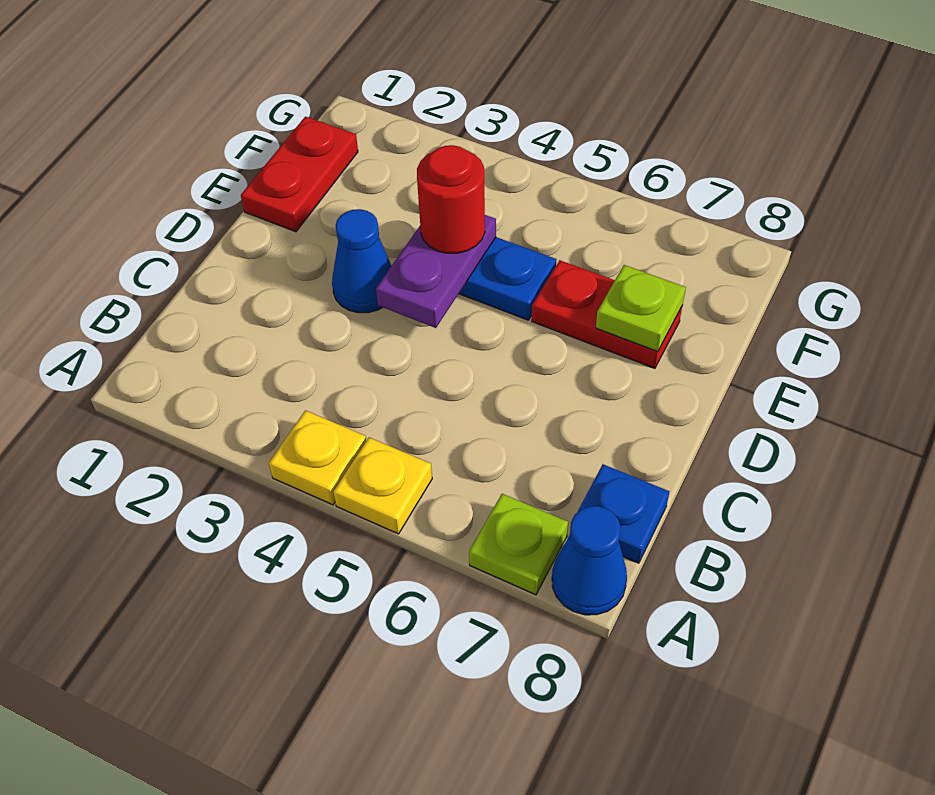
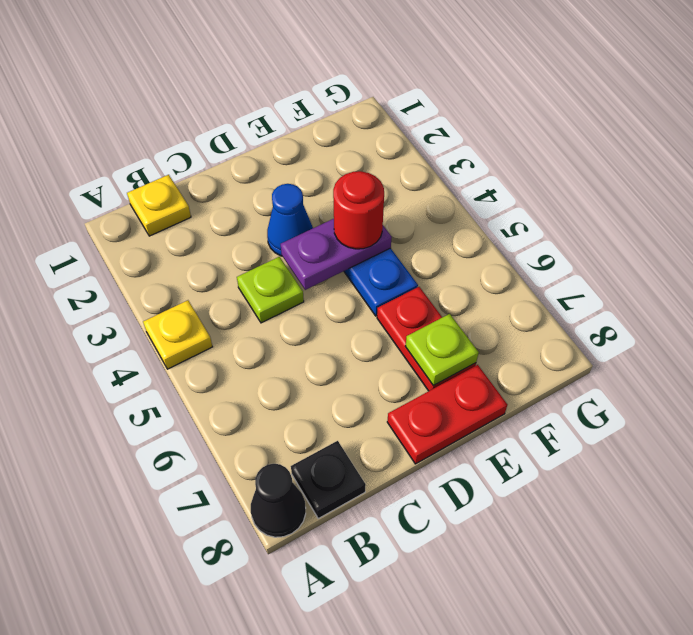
yellow plate A5 level 1 -> yellow plate B1 level 1
lime plate A7 level 1 -> lime plate C4 level 1
blue cone A8 level 1 -> black cone A8 level 1
blue plate B8 level 1 -> black plate B8 level 1
red plate E1:F1 level 1 -> red plate D8:E8 level 1

